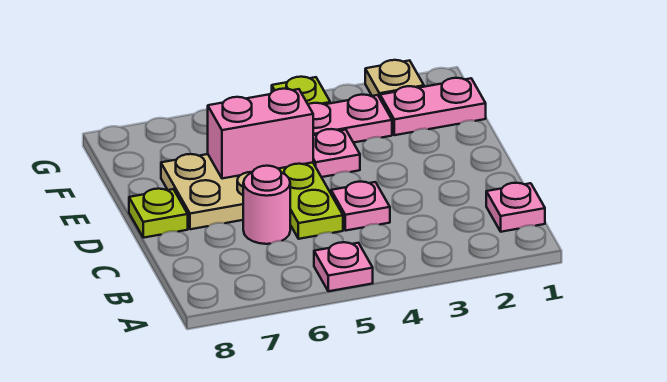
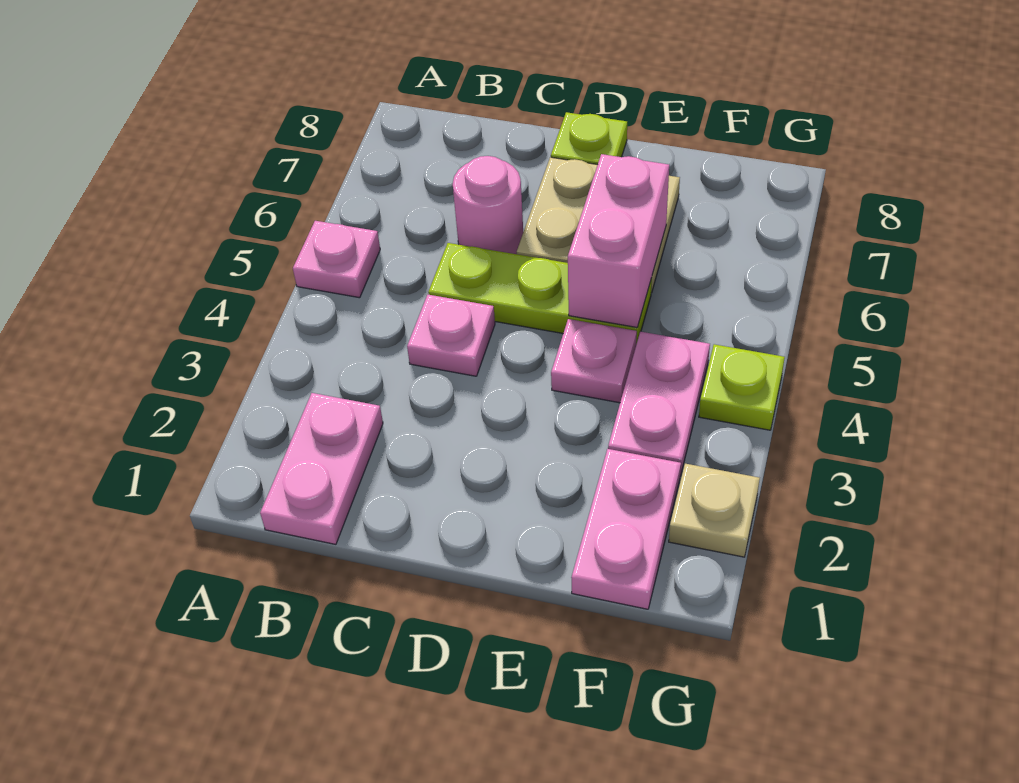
pink plate B1 level 1 -> pink plate B1:B2 level 1

